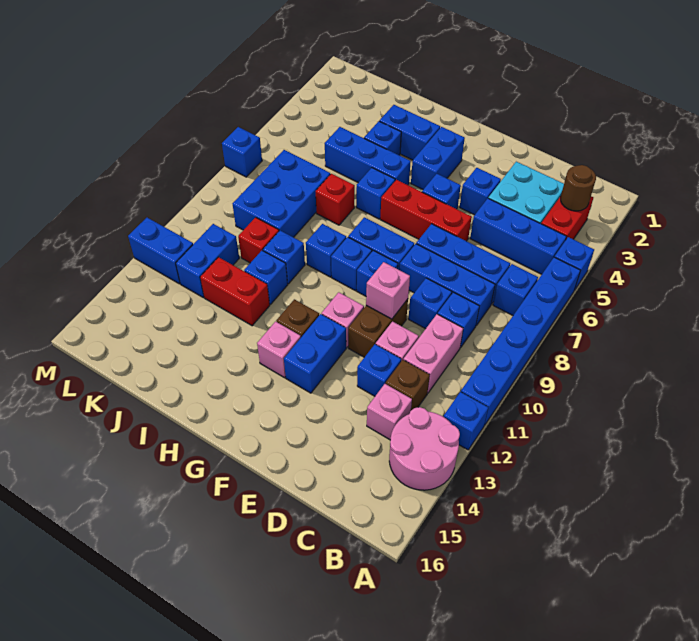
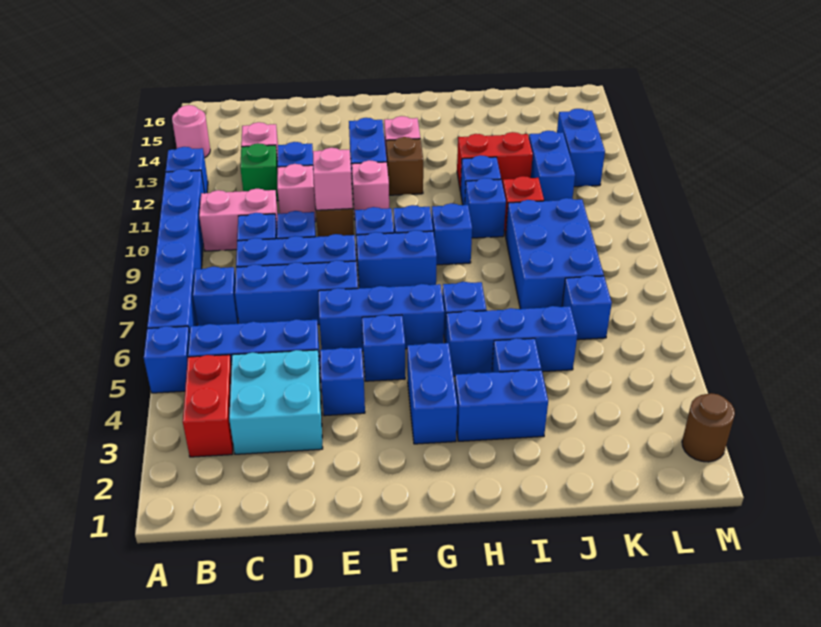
pink round brick A13:B14 level 1 -> pink round brick A14 level 1
brown round brick B3 level 2 -> brown round brick M2 level 1
pink brick C10:C11 level 1 -> pink brick B10:C10 level 1
brown brick C12 level 1 -> green brick C12 level 1
red brick E6:G6 level 1 -> blue brick E6:G6 level 1
red brick I7 level 1 -> none
blue brick L12:M12 level 1 -> blue brick L12:L13 level 1
blue brick M7 level 1 -> blue brick K6 level 1

